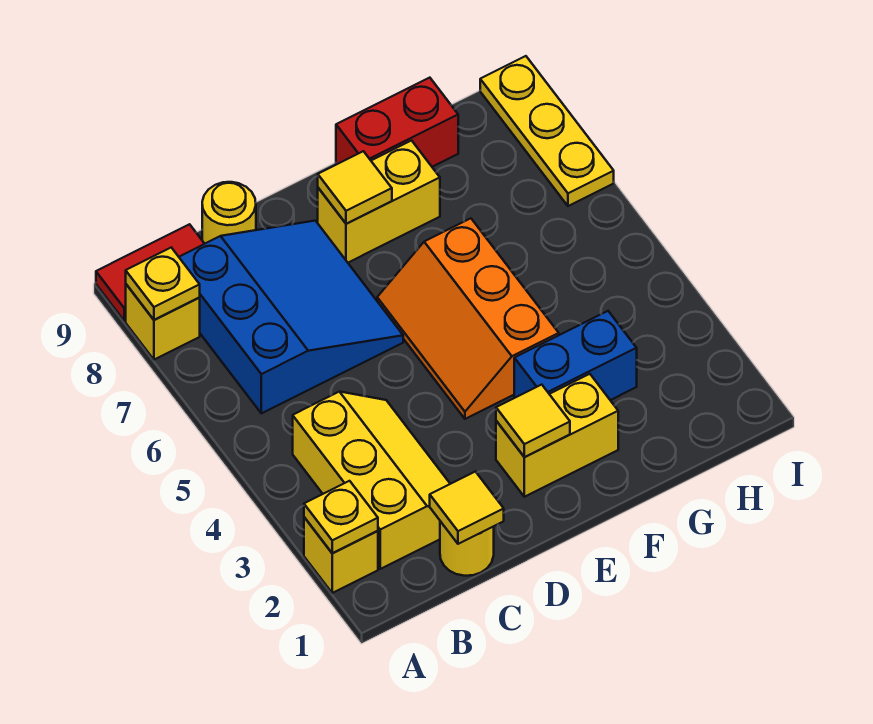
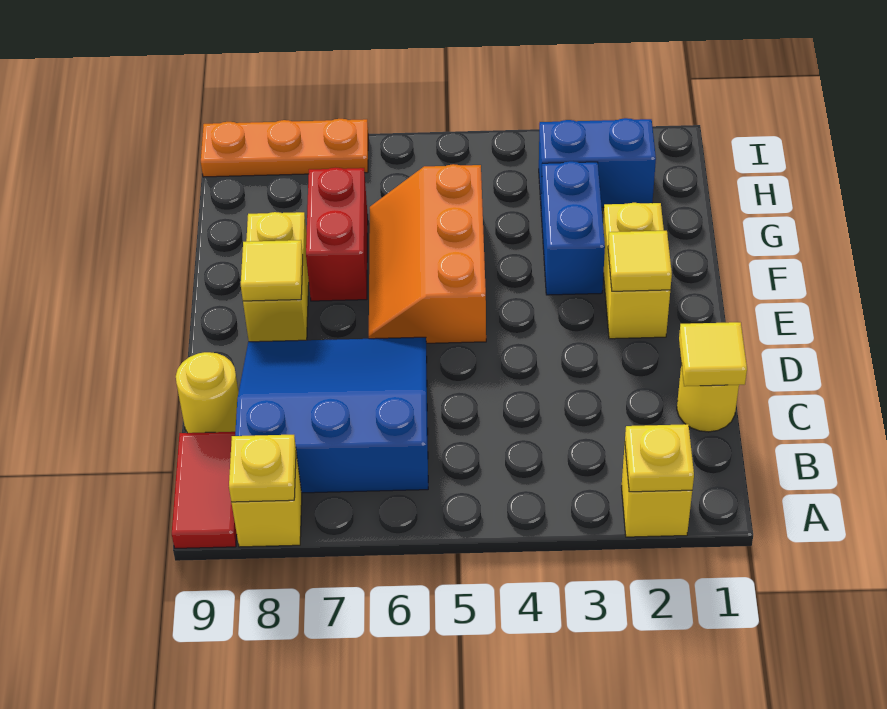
yellow slope B2:C4 level 1 top B -> none
orange slope E4:F6 level 1 top F -> orange slope E5:G6 level 1 top 5
red brick F9:G9 level 1 -> red brick F7:G7 level 1
none -> blue brick H2:H3 level 1
yellow plate I7:I9 level 1 -> orange plate I7:I9 level 1

